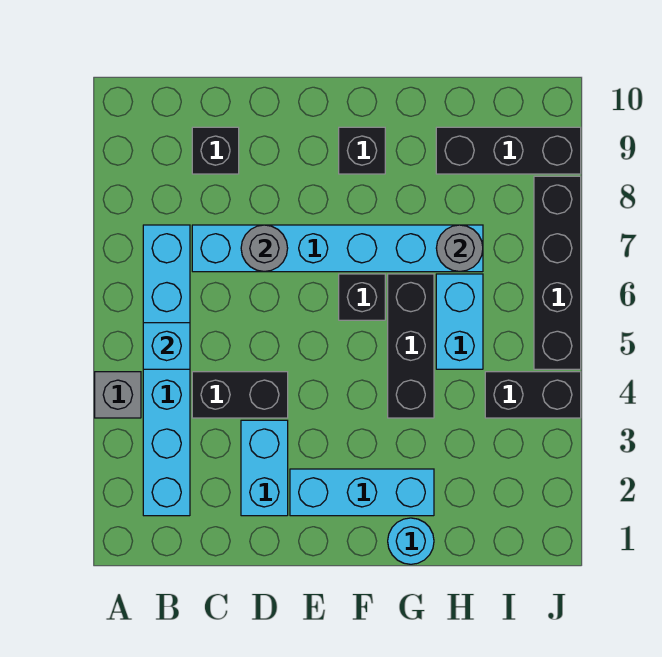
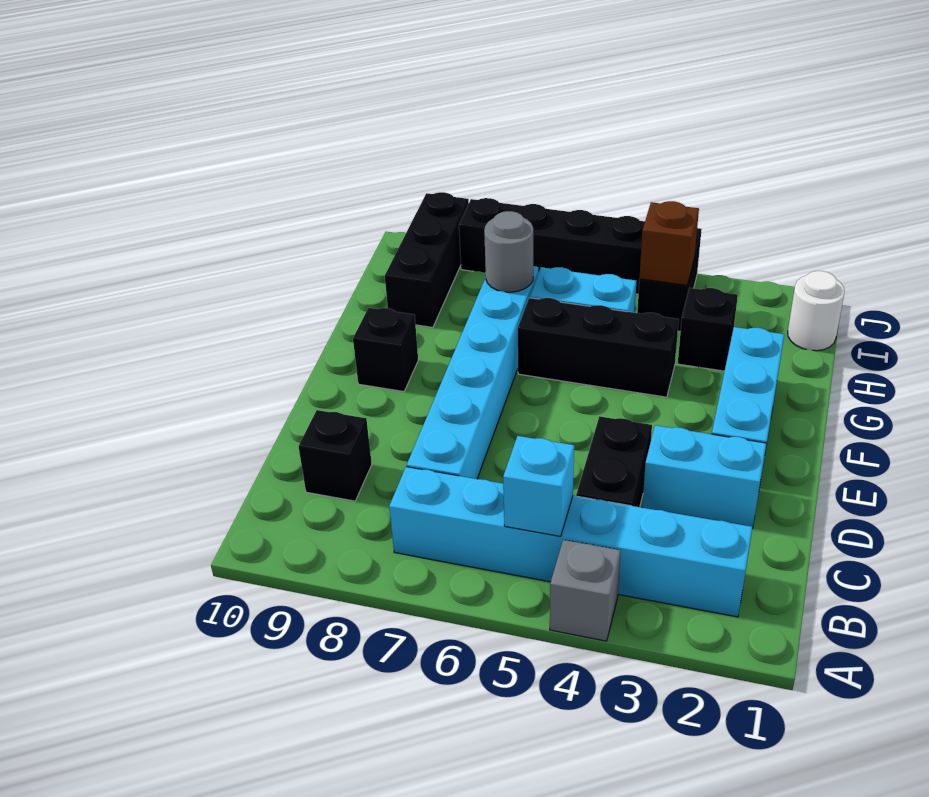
grey round brick D7 level 2 -> none
black brick F6 level 1 -> black brick H3 level 1
cyan round brick G1 level 1 -> none
none -> white round brick I1 level 1
none -> brown brick I4 level 2

